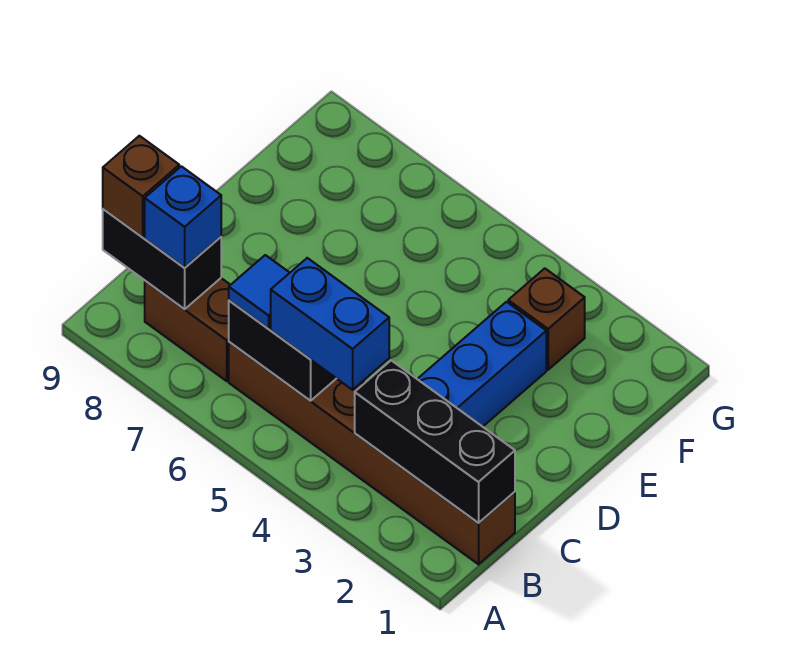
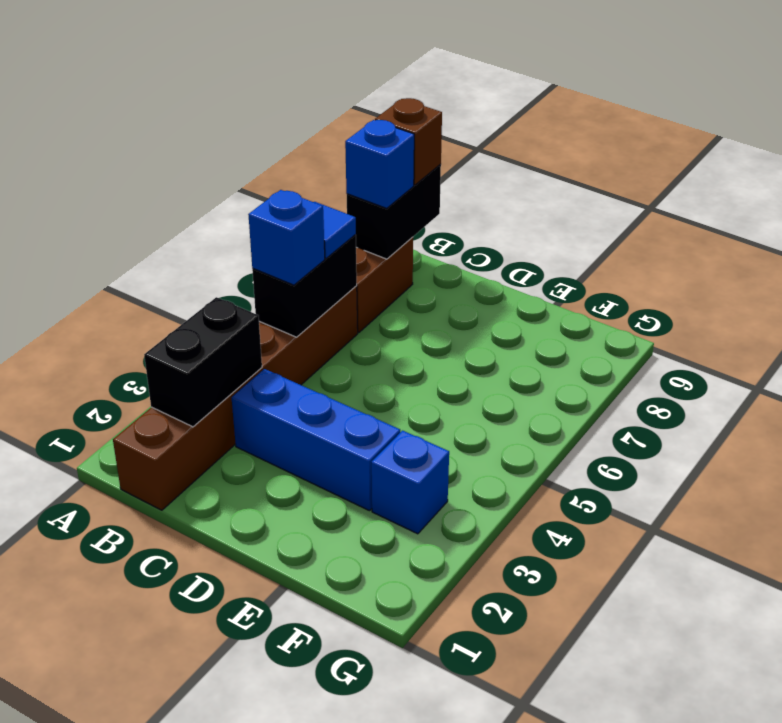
black brick B1:B3 level 2 -> black brick B2:B3 level 2
blue brick B4:B5 level 3 -> blue brick B5 level 3
brown brick F3 level 1 -> blue brick F3 level 1

